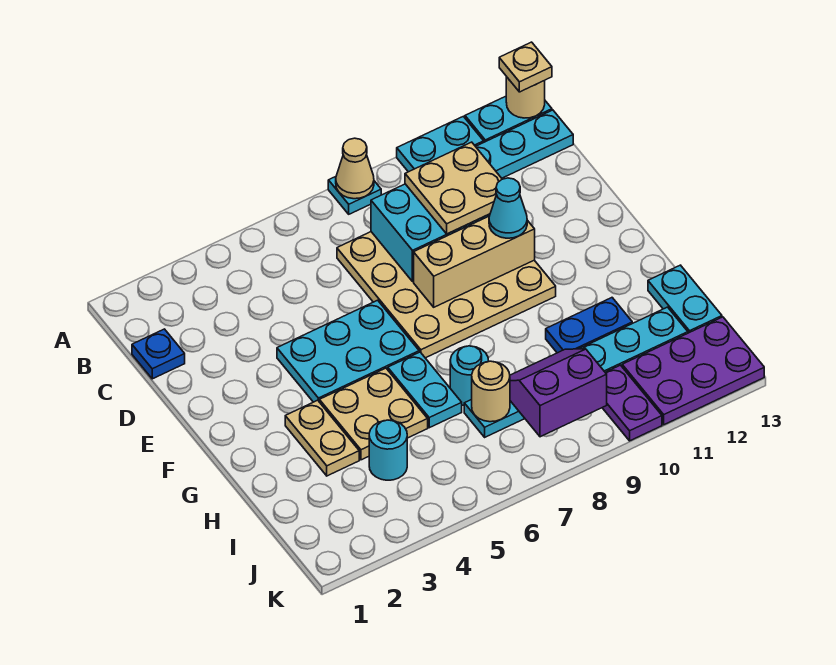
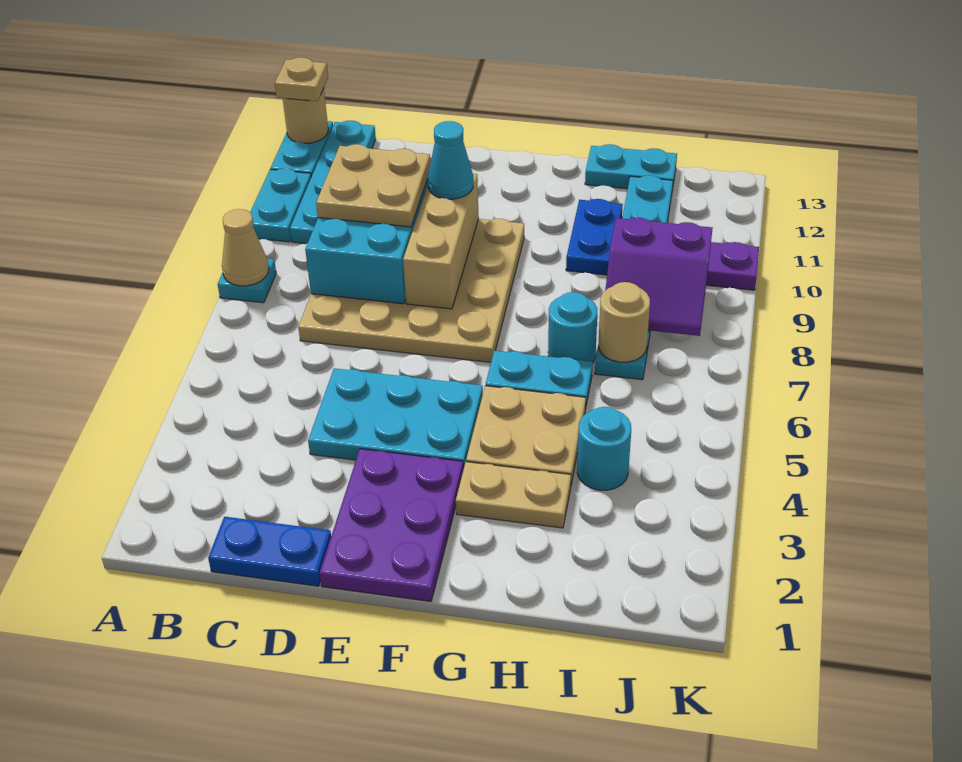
blue plate C1 level 1 -> blue plate C1:D1 level 1
cyan plate E4:F6 level 1 -> cyan plate D4:F5 level 1
purple slope I8:J9 level 2 top J -> purple slope I8:J9 level 2 top 9
purple plate J11:K13 level 1 -> purple plate E1:F3 level 1

